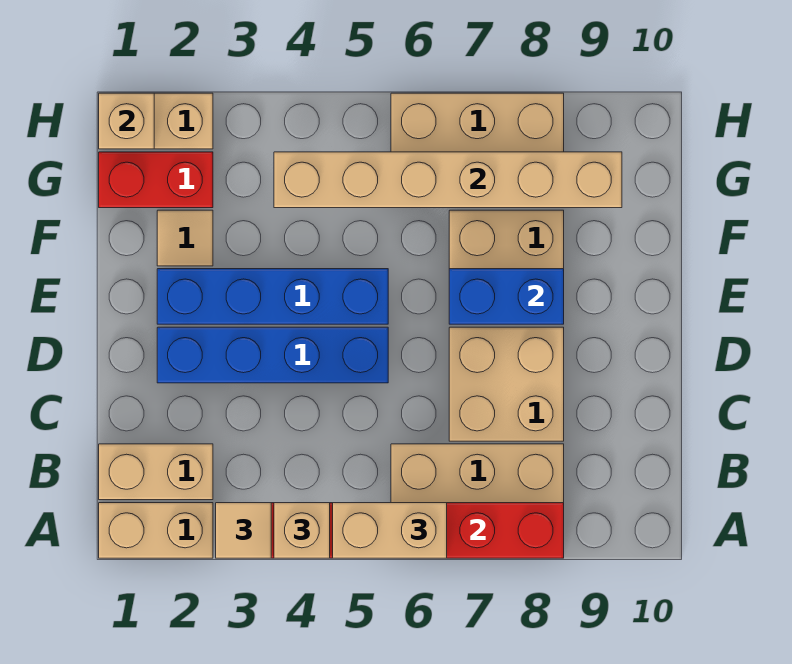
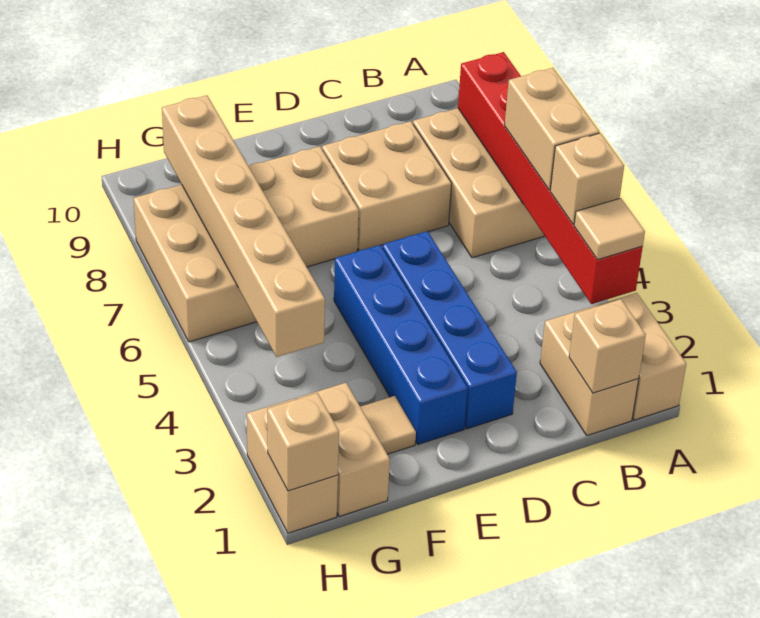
none -> tan brick B1 level 2
blue brick E7:E8 level 2 -> none
red brick G1:G2 level 1 -> tan brick G1:G2 level 1

